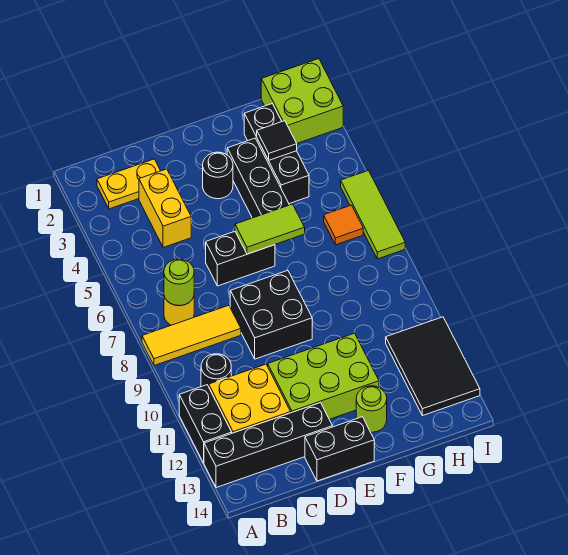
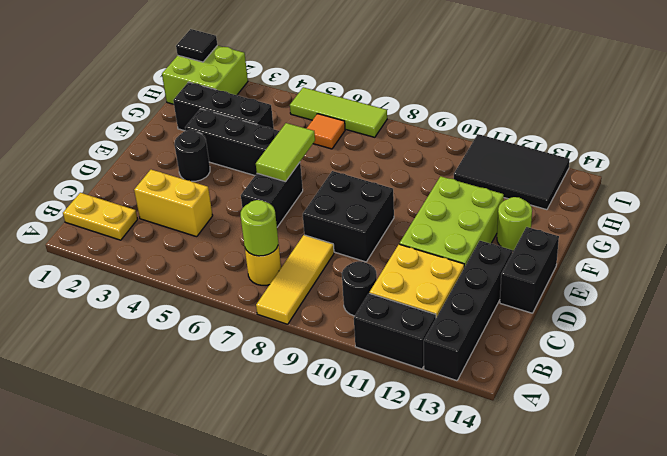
yellow plate B2:C2 level 1 -> yellow plate B1:B2 level 1
black tile G3 level 2 -> black tile I1 level 2

